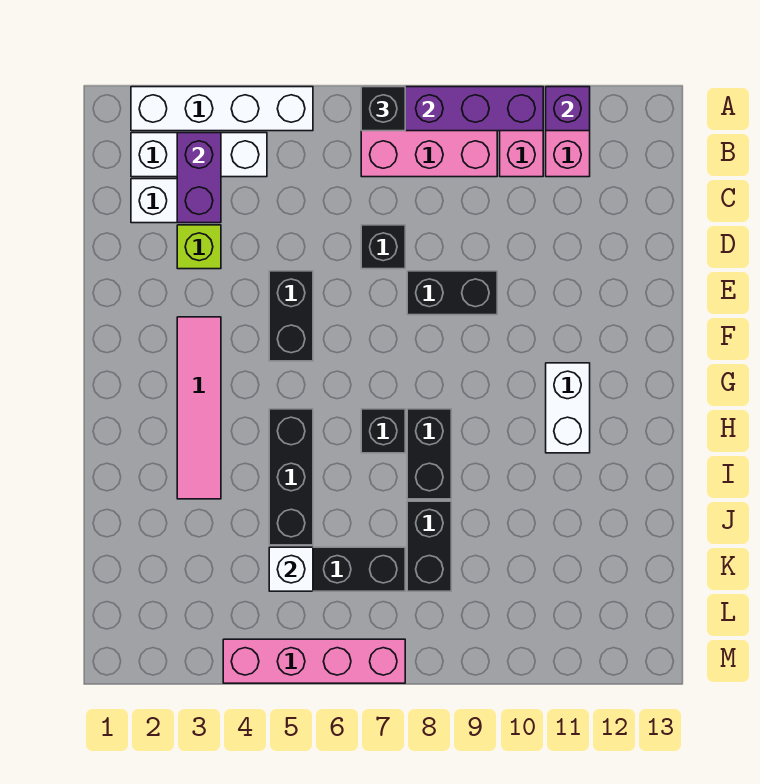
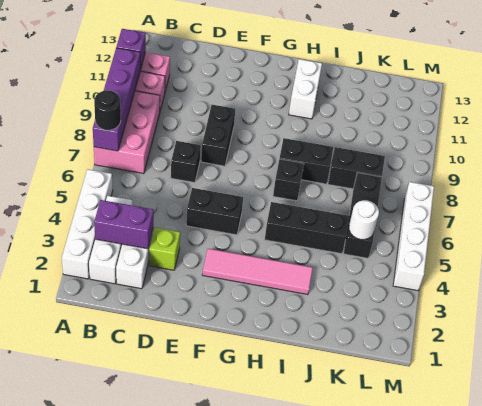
black brick A7 level 3 -> black round brick A7 level 3
white brick G11:H11 level 1 -> white brick H11:H12 level 1
white brick K5 level 2 -> white round brick K5 level 2
pink brick M4:M7 level 1 -> white brick M4:M7 level 1

